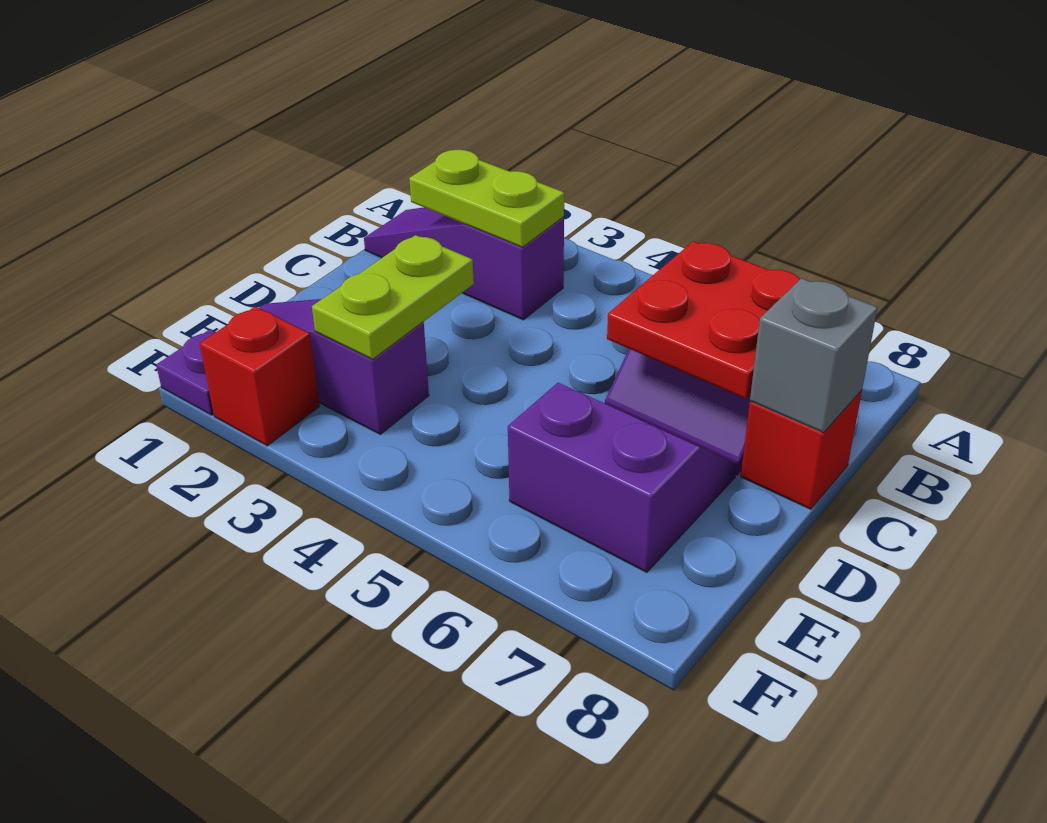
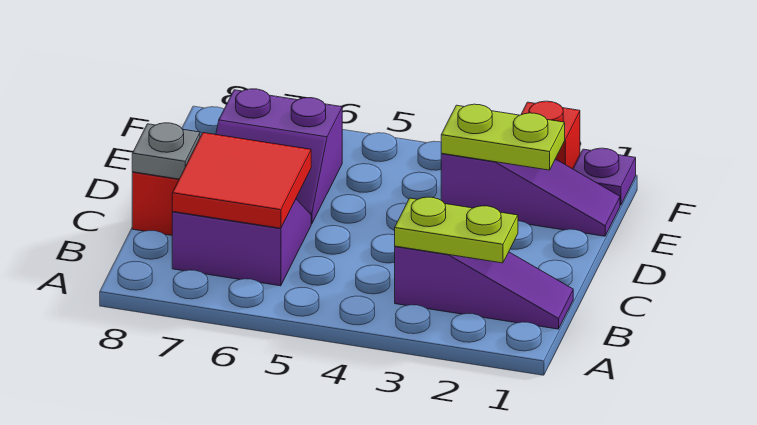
red plate B6:C7 level 2 -> red tile B6:C7 level 2
grey brick C8 level 2 -> grey plate C8 level 2
lime plate D3:E3 level 2 -> lime plate E2:E3 level 2

